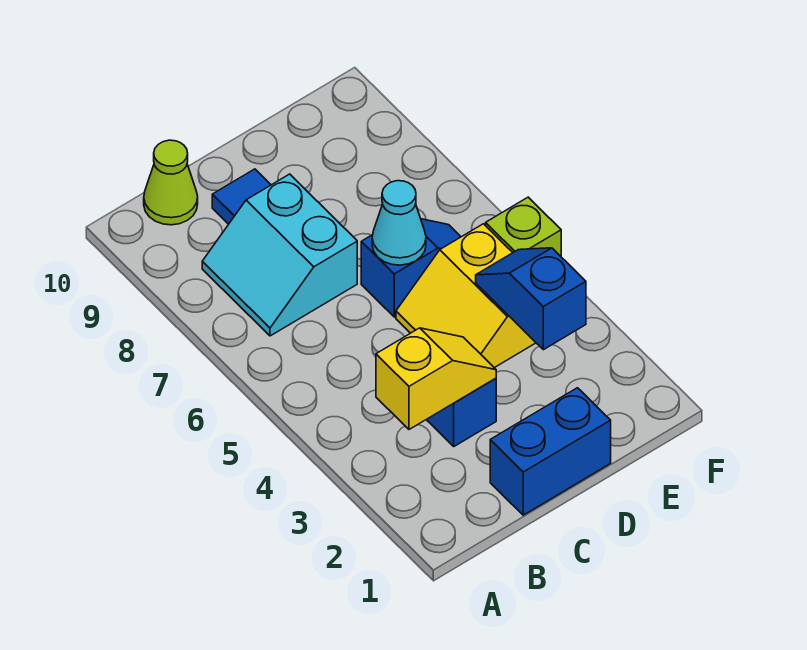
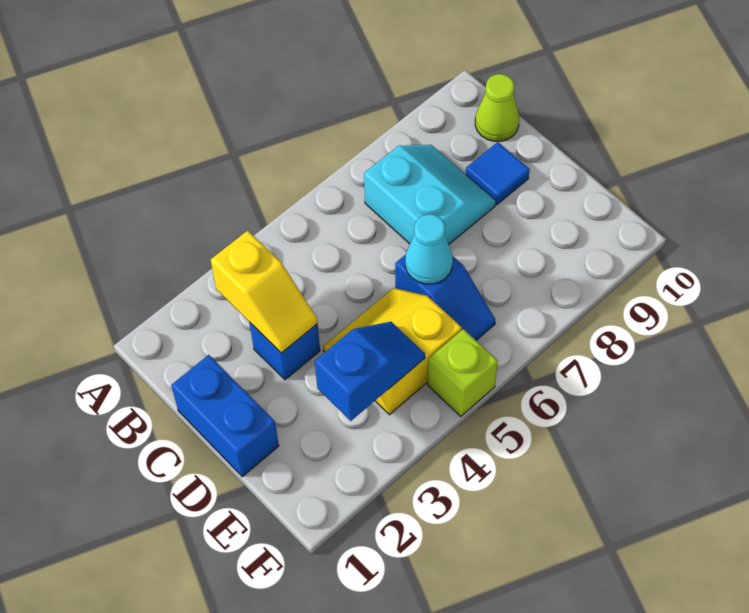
cyan slope B7:C8 level 1 top C -> cyan slope B7:C8 level 1 top 7

